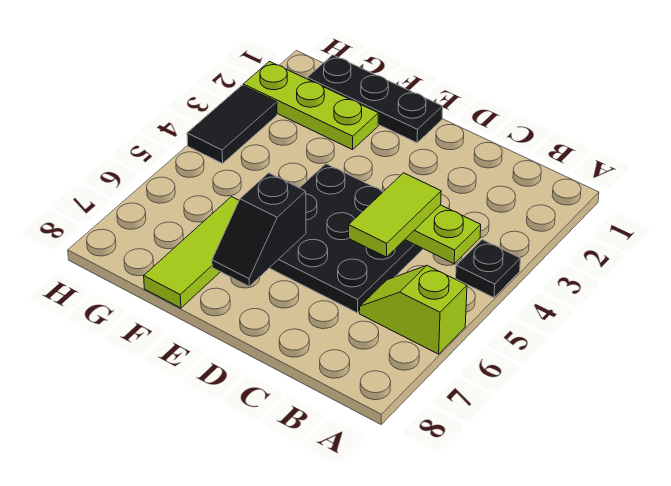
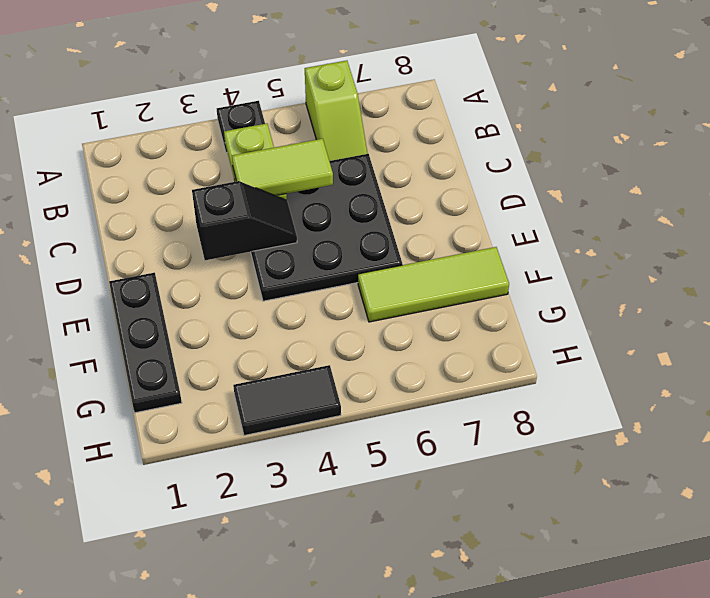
black slope E6:E7 level 2 top 6 -> black slope D3:D4 level 2 top 3
lime plate F2:H2 level 1 -> none

